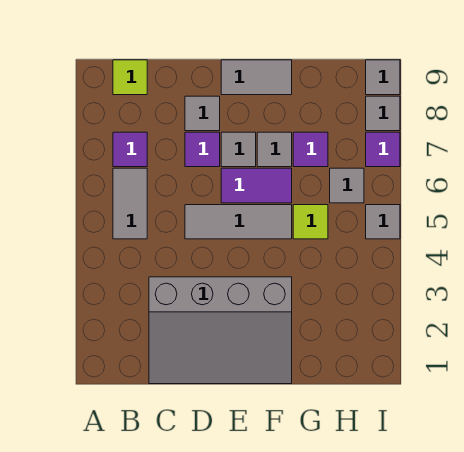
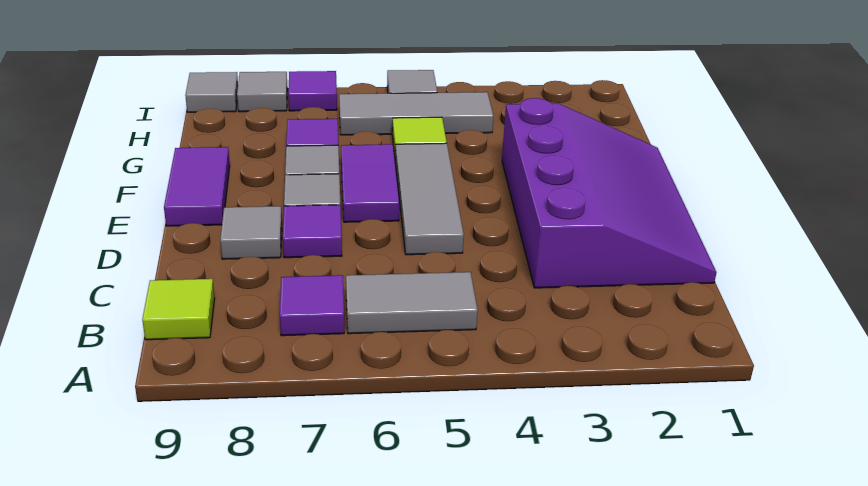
grey slope C1:F3 level 1 top 3 -> purple slope C1:F3 level 1 top 3
grey tile E9:F9 level 1 -> purple tile E9:F9 level 1
grey tile H6 level 1 -> grey tile H4:H6 level 1

